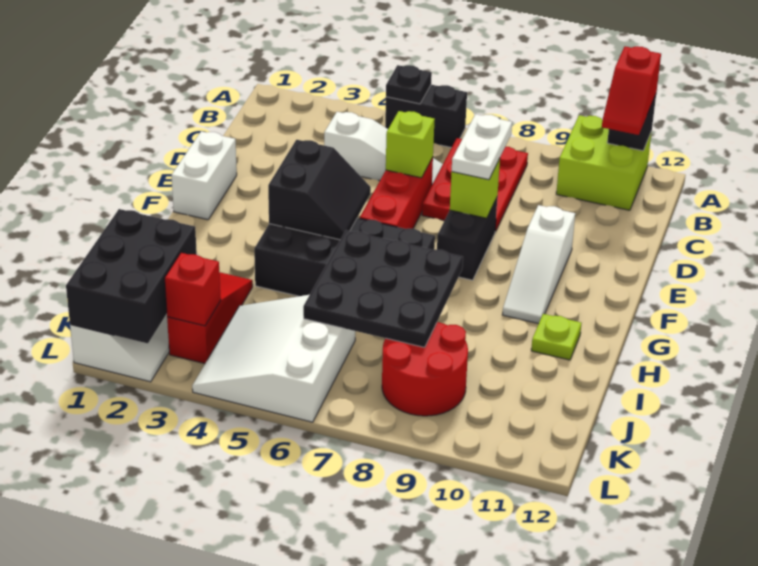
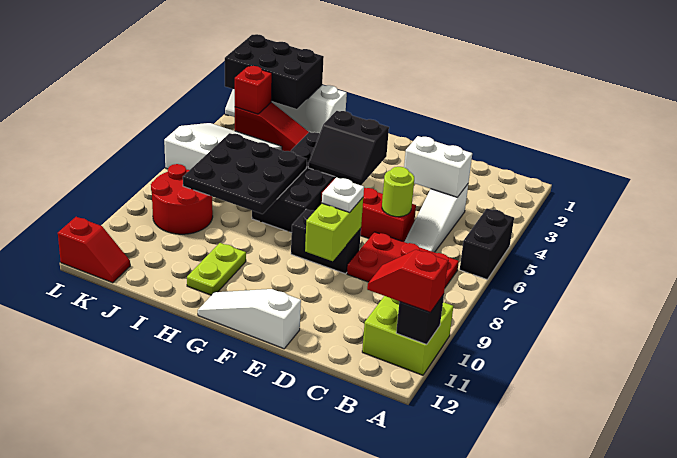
black plate A5 level 2 -> none
lime brick D6 level 2 -> lime round brick D6 level 2
white plate D8:E8 level 3 -> white plate E8 level 3
white brick E1:F1 level 1 -> white brick C4:D4 level 2
lime brick E8 level 2 -> lime brick E8:E9 level 2
white slope E10:G10 level 1 top E -> white slope E12:G12 level 1 top E
lime plate H11 level 1 -> lime plate H10:H11 level 1
none -> red slope K12:L12 level 1 top L

